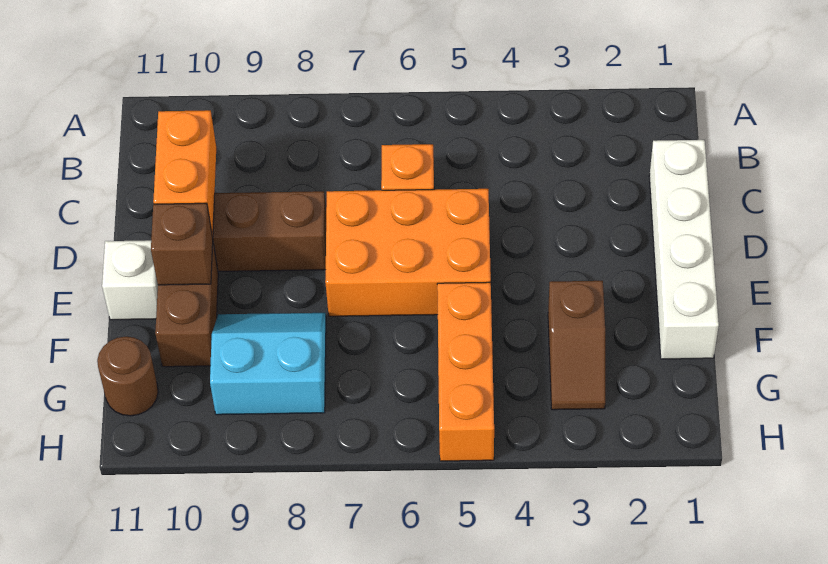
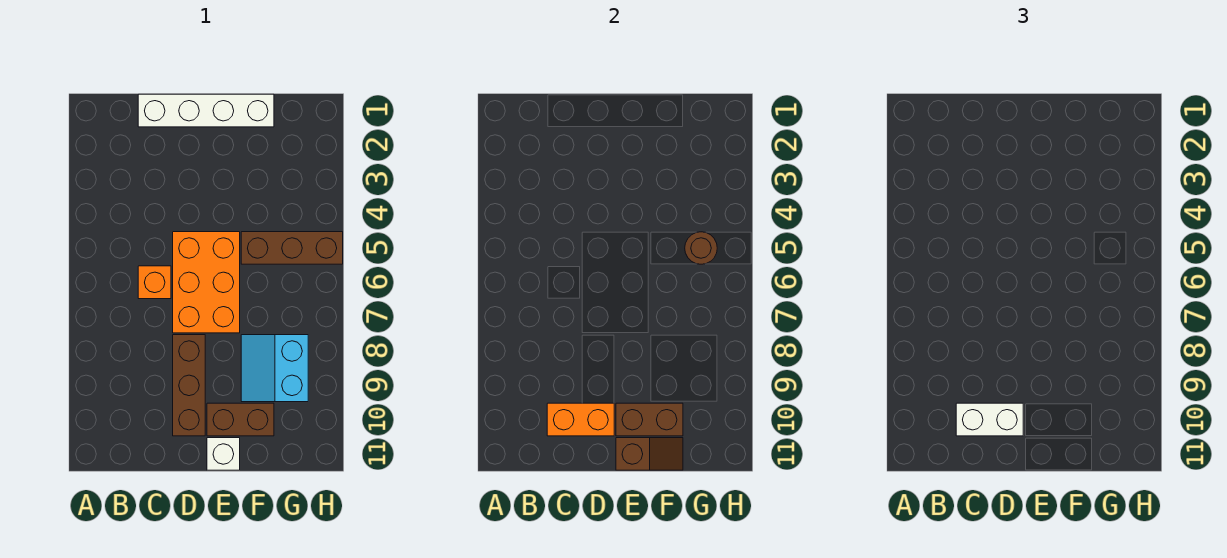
none -> white brick C10:D10 level 3
brown brick E10 level 2 -> brown brick E10:F10 level 2
brown slope F3:G3 level 1 top F -> brown slope E11:F11 level 2 top E
orange brick F5:H5 level 1 -> brown brick F5:H5 level 1
brown round brick G11 level 1 -> brown round brick G5 level 2

